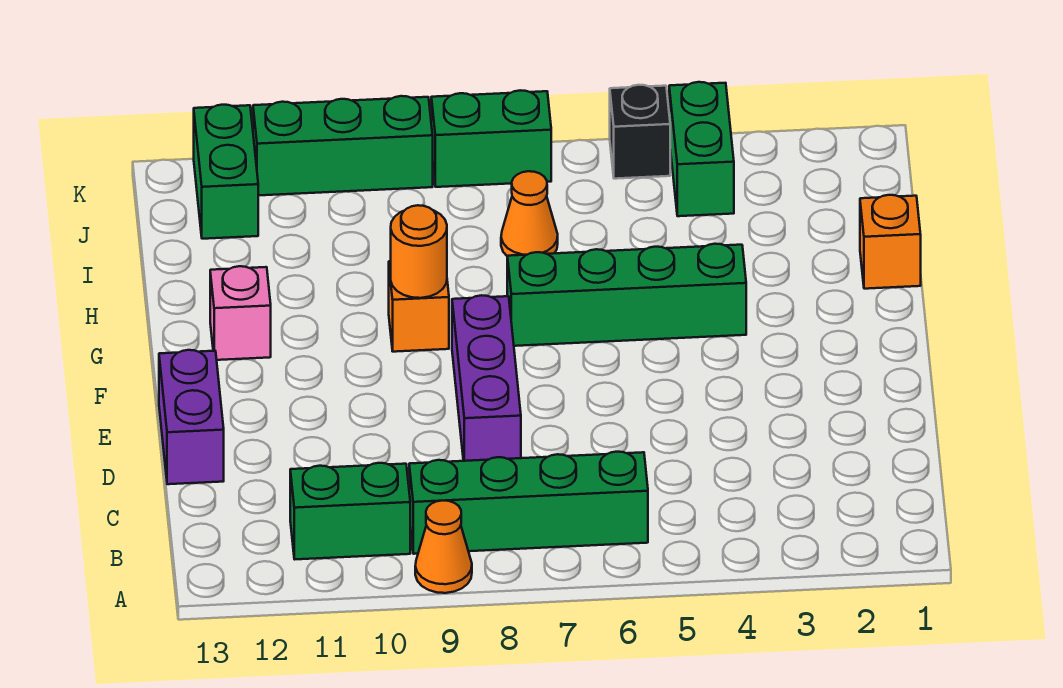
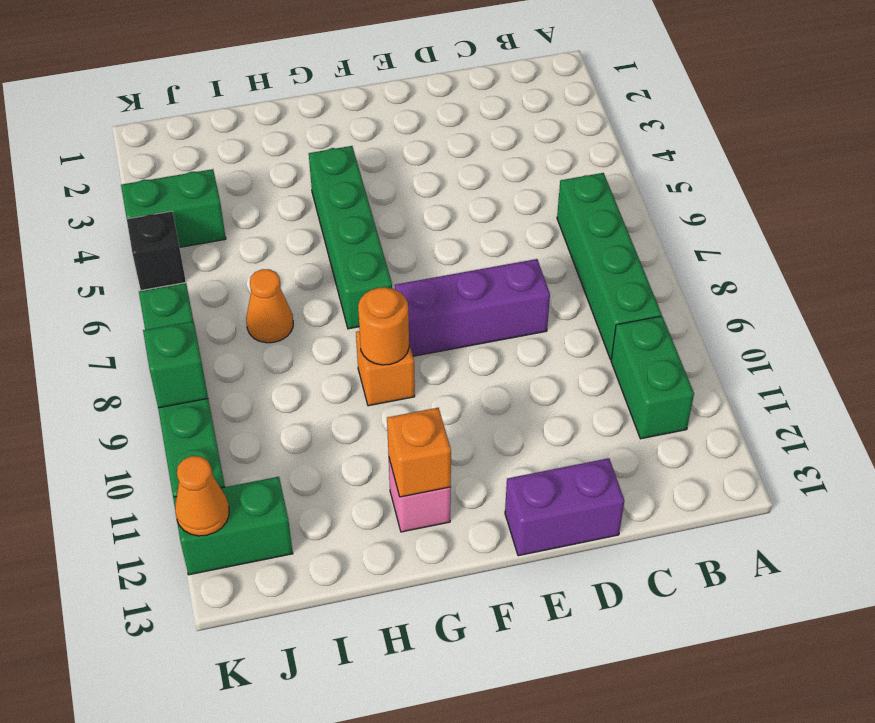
orange cone A9 level 1 -> orange cone K12 level 2
orange brick H1 level 1 -> orange brick G12 level 2
none -> green brick K9 level 2

